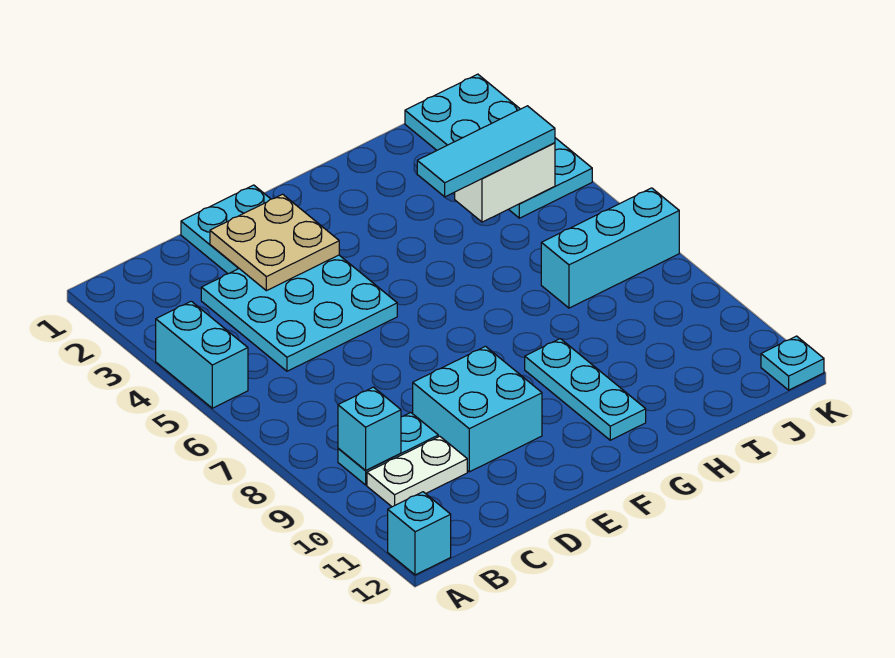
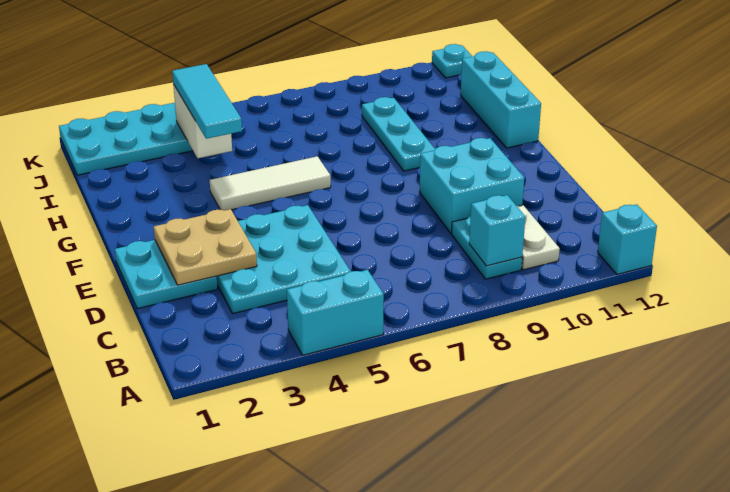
none -> white tile G4:G6 level 1
cyan plate G9:G11 level 1 -> cyan plate G9:I9 level 1
cyan brick I7:K7 level 1 -> cyan brick G12:I12 level 1

